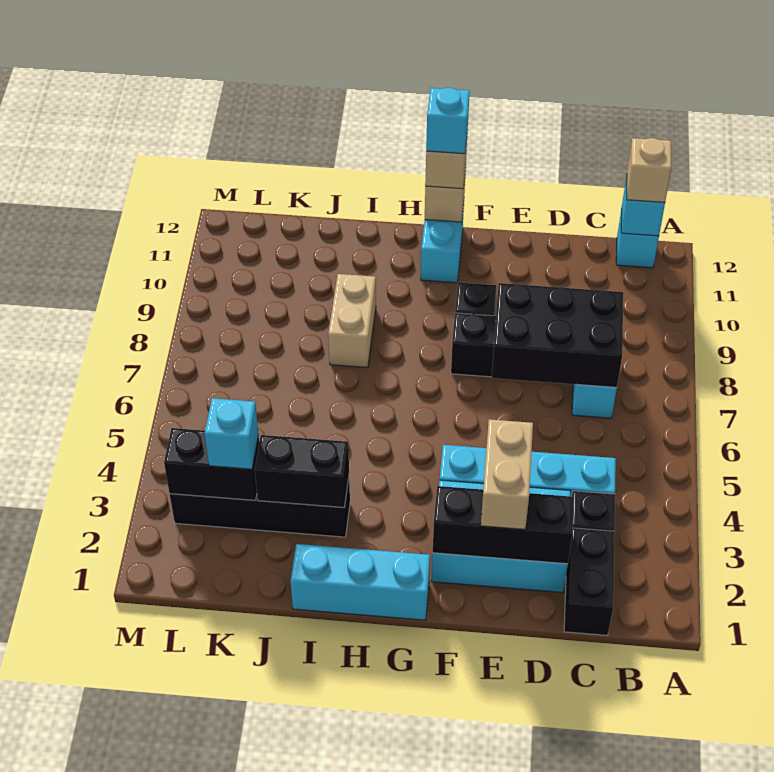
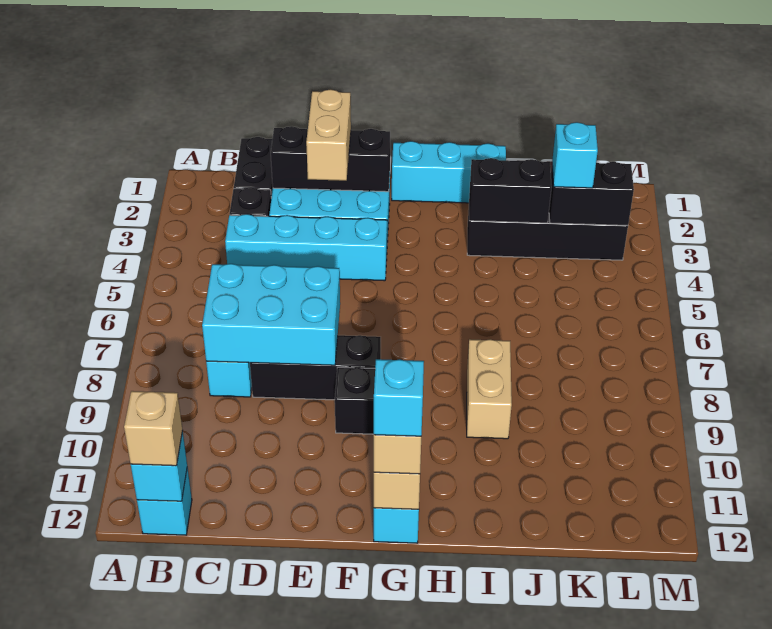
black brick C7:E8 level 2 -> cyan brick C7:E8 level 2

